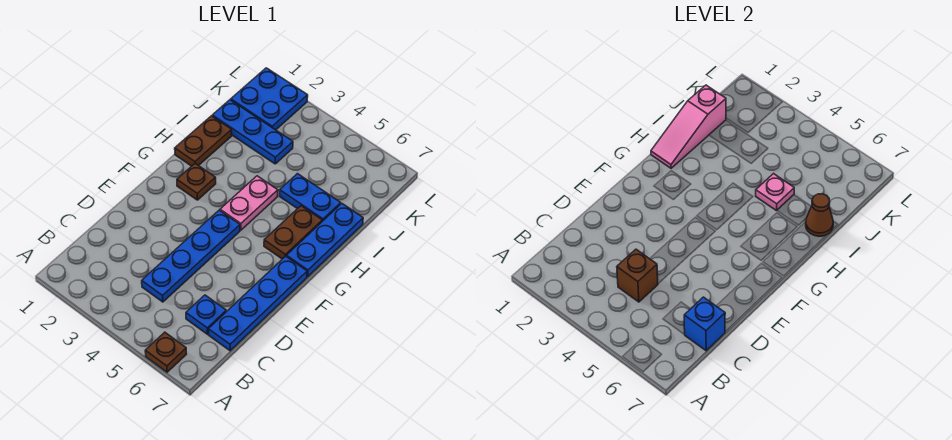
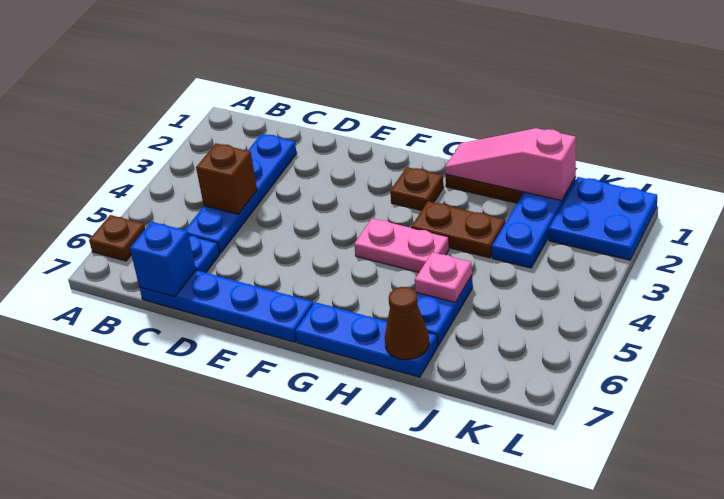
blue plate C4:F4 level 1 -> blue plate C2:C5 level 1
brown plate G6:H6 level 1 -> brown plate H3:I3 level 1

